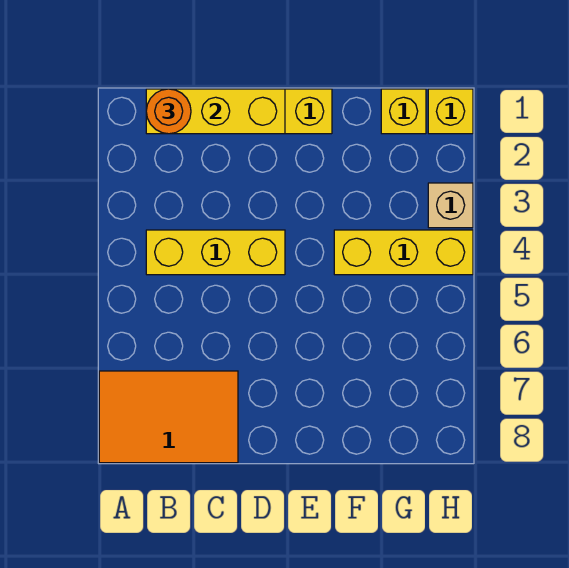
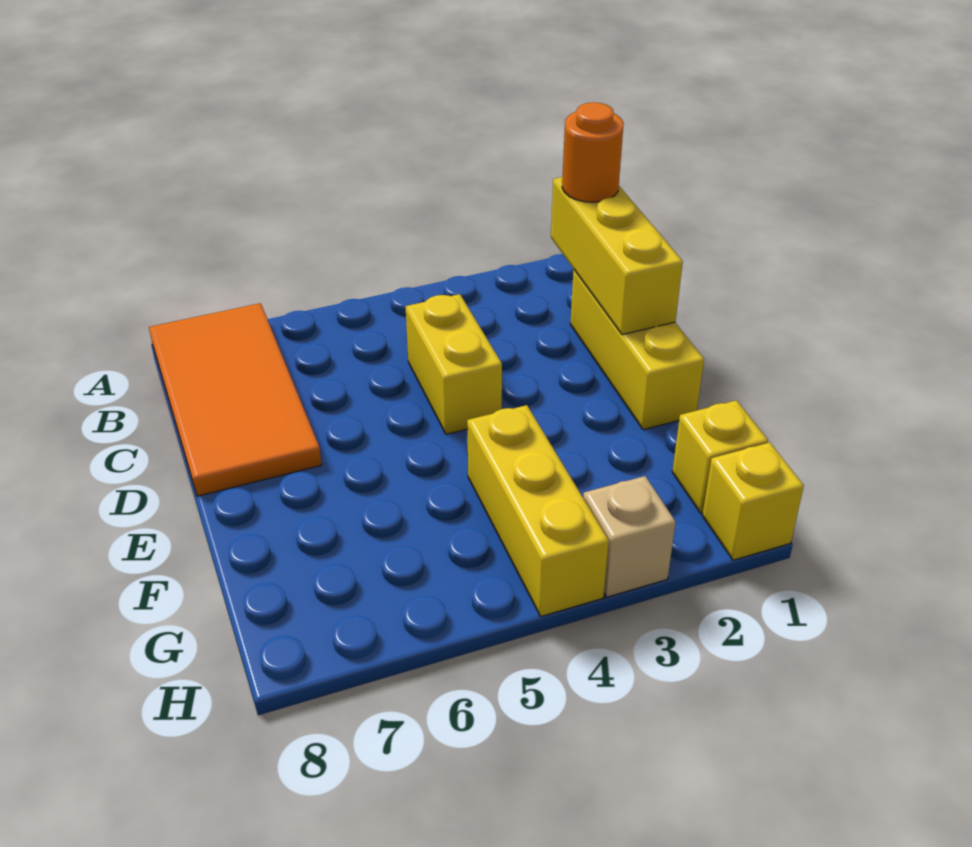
orange tile A7:C8 level 1 -> orange tile A7:D8 level 1
yellow brick B4:D4 level 1 -> yellow brick C4:D4 level 1

